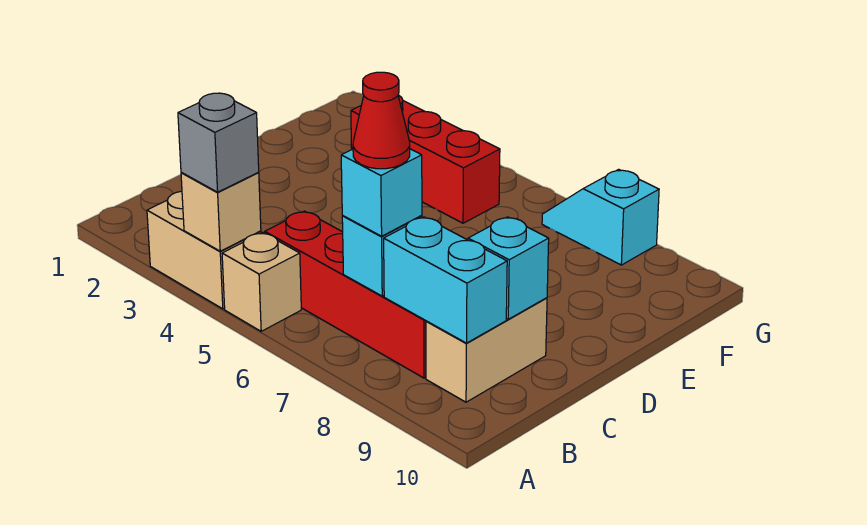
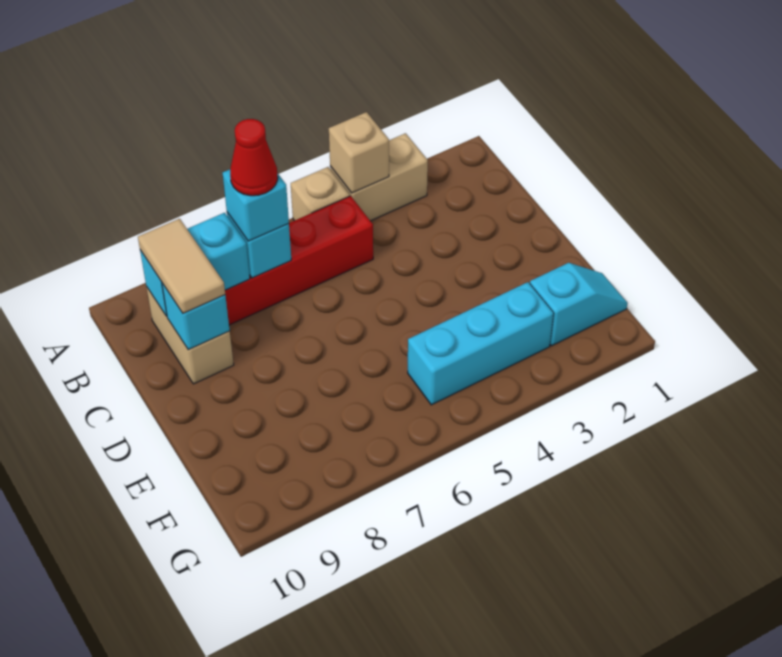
grey brick A4 level 3 -> none
none -> tan tile B9:C9 level 3
red brick F3:F5 level 1 -> cyan brick F3:F5 level 1
cyan slope G7:G8 level 1 top 8 -> cyan slope F1:F2 level 1 top 2

